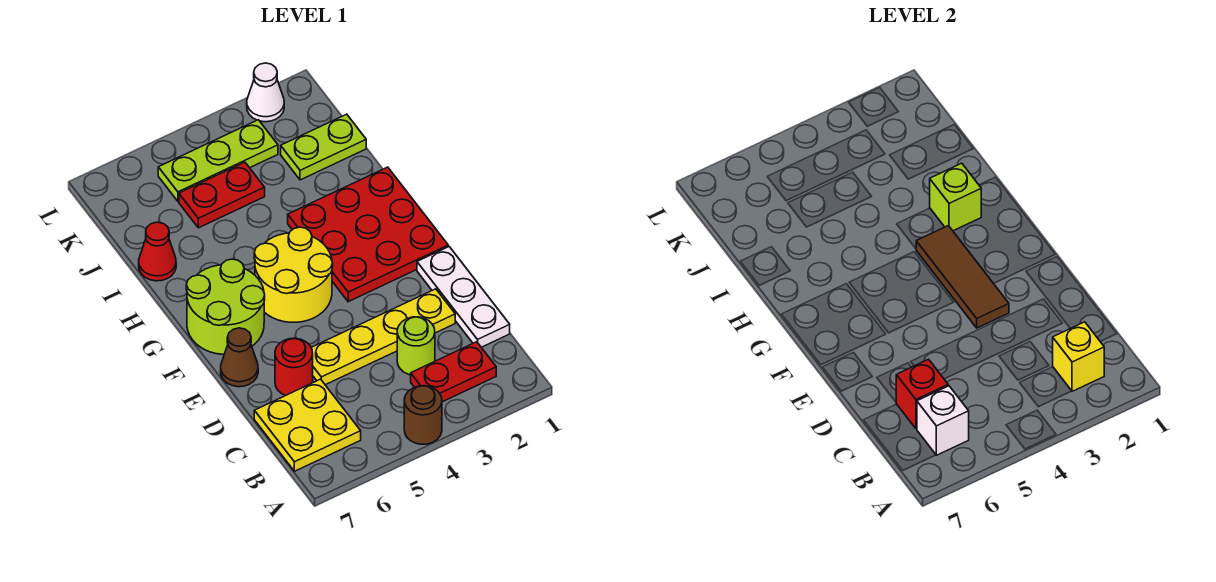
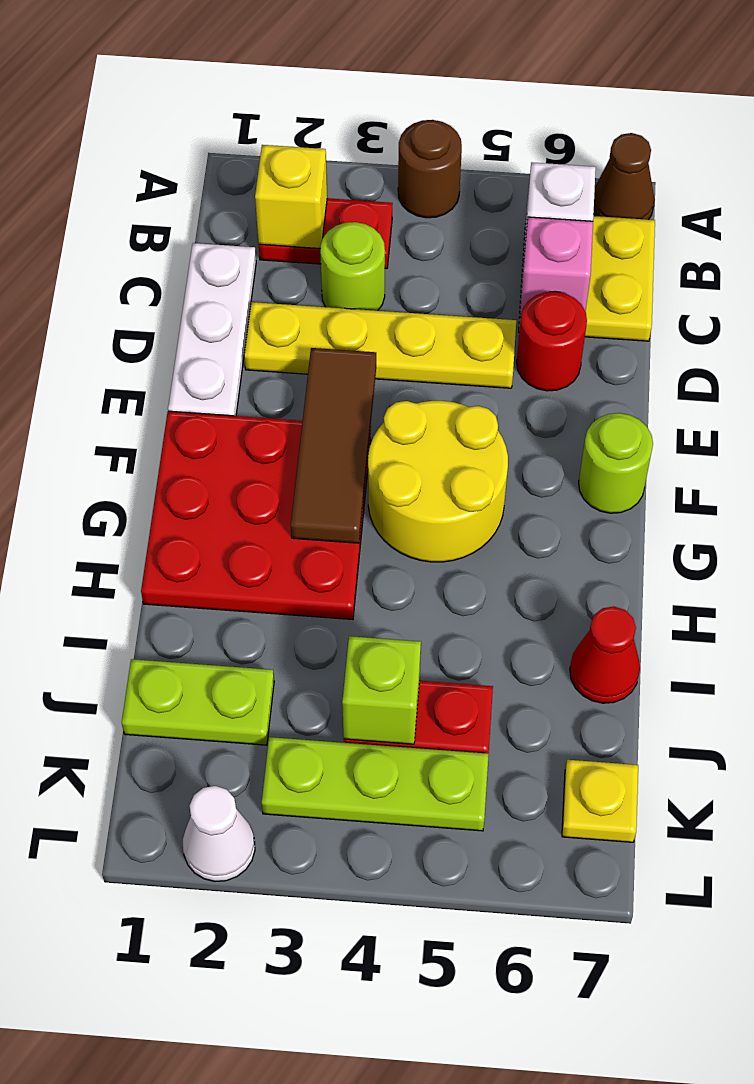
red brick C6 level 2 -> pink brick C6 level 2
brown cone E7 level 1 -> brown cone A7 level 1
lime round brick F6:G7 level 1 -> lime round brick F7 level 1
lime brick H2 level 2 -> lime brick J4 level 2
none -> yellow plate K7 level 1

